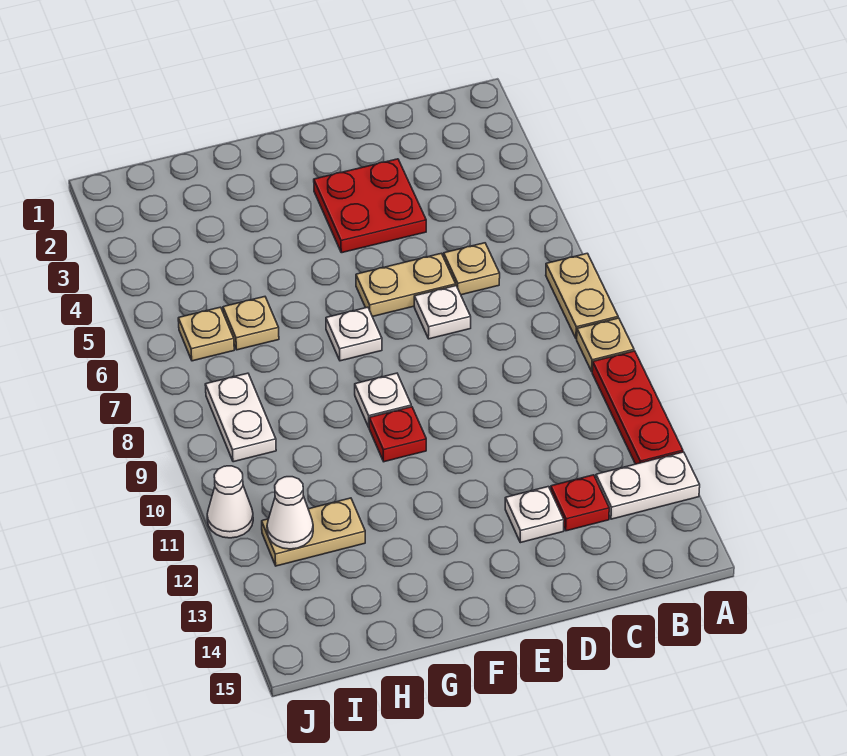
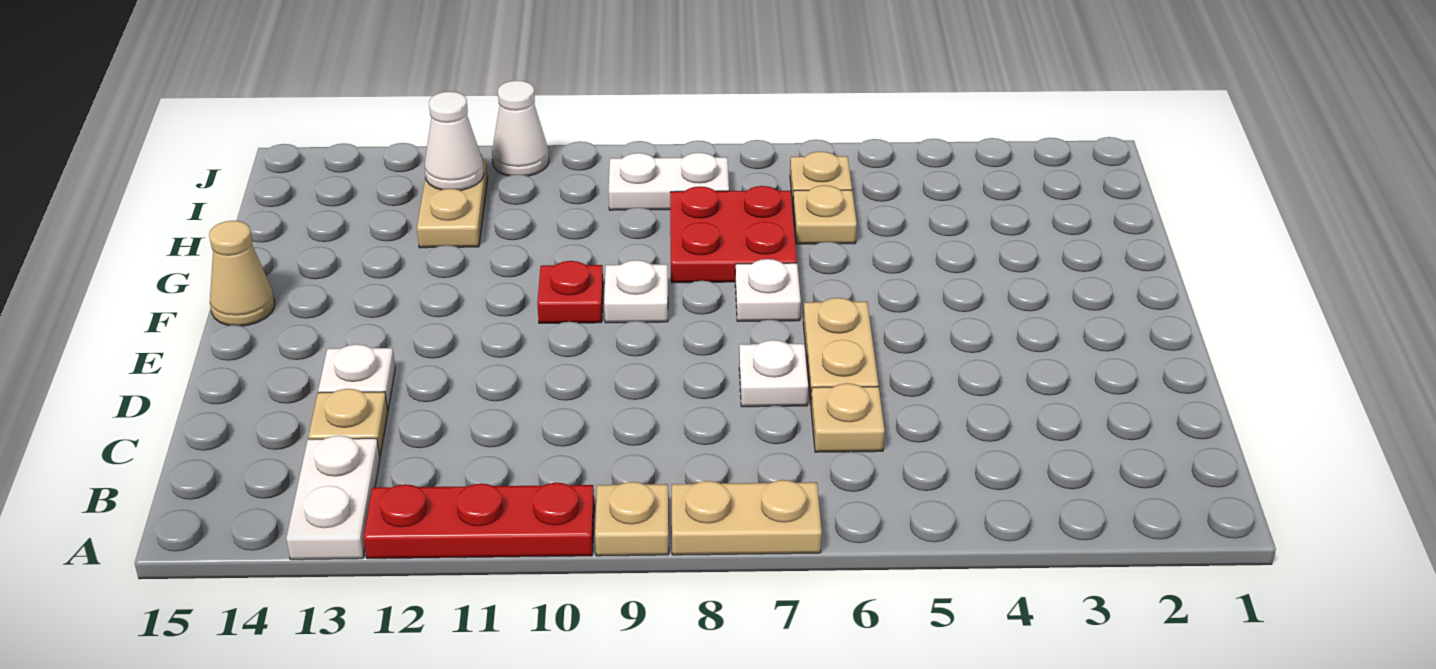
red plate C13 level 1 -> tan plate C13 level 1
red plate D3:E4 level 1 -> red plate G7:H8 level 1
none -> tan cone F15 level 1

